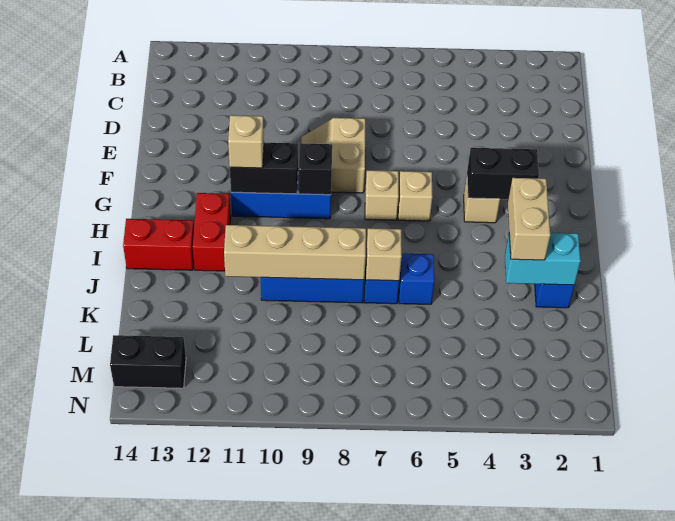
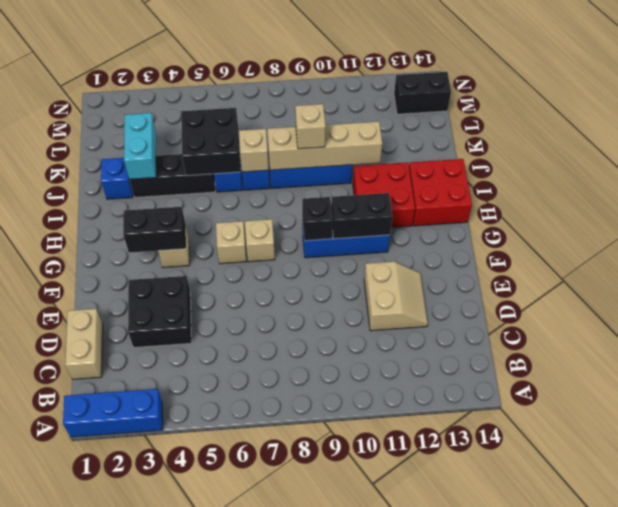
none -> blue brick A1:A3 level 1
none -> black brick D3:E4 level 1
tan slope E8:F9 level 1 top 8 -> tan slope D11:E12 level 1 top 11
tan brick G11 level 3 -> tan brick J9 level 3
red brick H12:I12 level 1 -> red brick H11:I12 level 1
tan brick I3:J3 level 3 -> tan brick C1:D1 level 1
red brick I13:I14 level 1 -> red brick H13:I14 level 1
cyan brick J2:J3 level 2 -> cyan brick J3:K3 level 2
none -> black brick J3:J5 level 1
none -> black brick J5:K6 level 2

